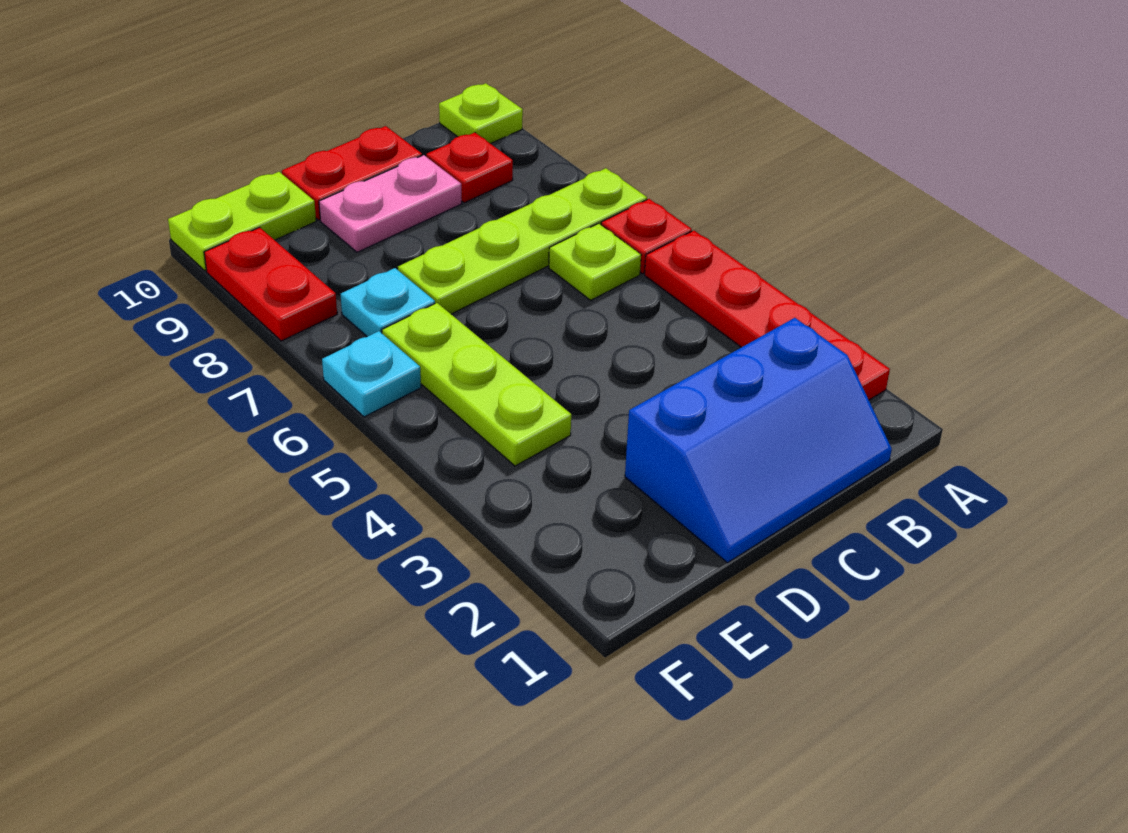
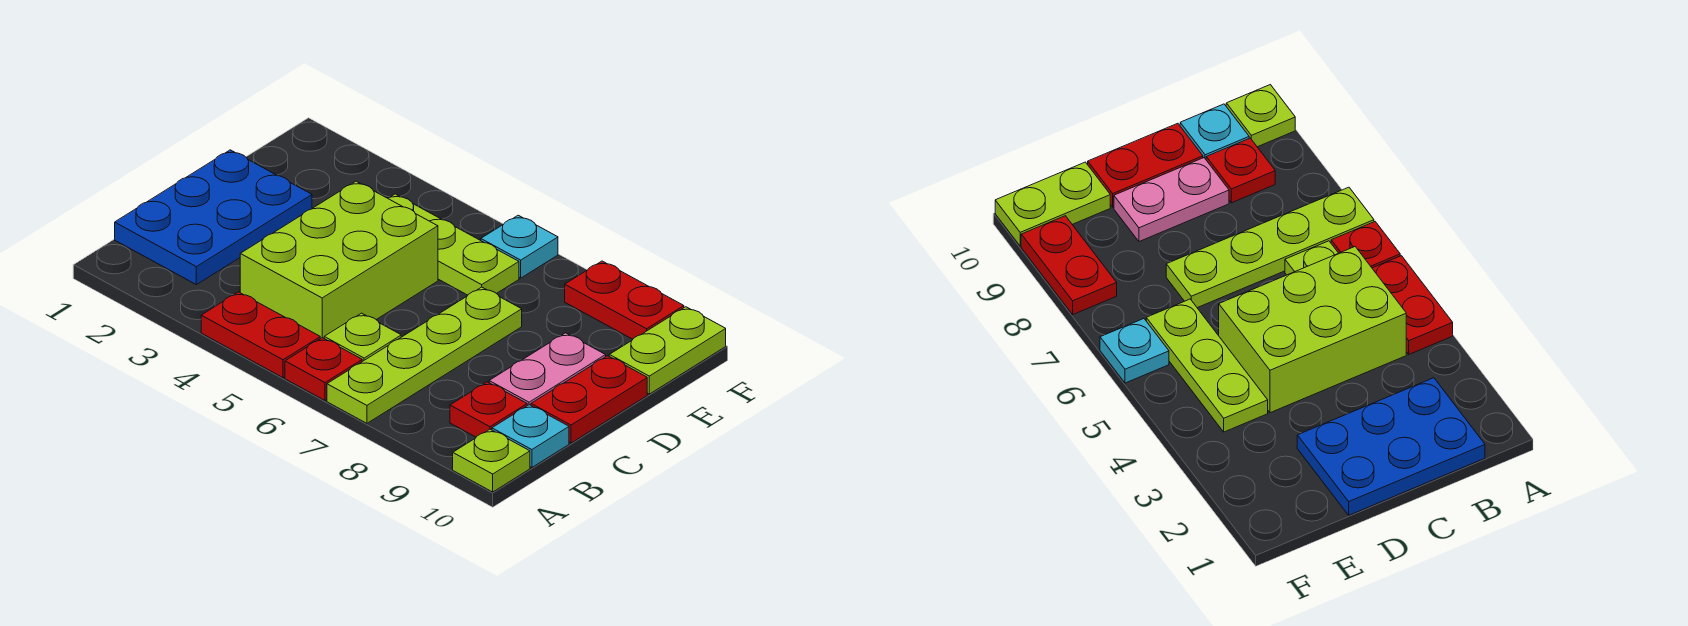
red plate A2:A5 level 1 -> red plate A4:A5 level 1
blue slope B1:D2 level 1 top 2 -> blue plate B1:D2 level 1
none -> lime brick B4:D5 level 1
cyan plate E7 level 1 -> cyan plate B10 level 1

